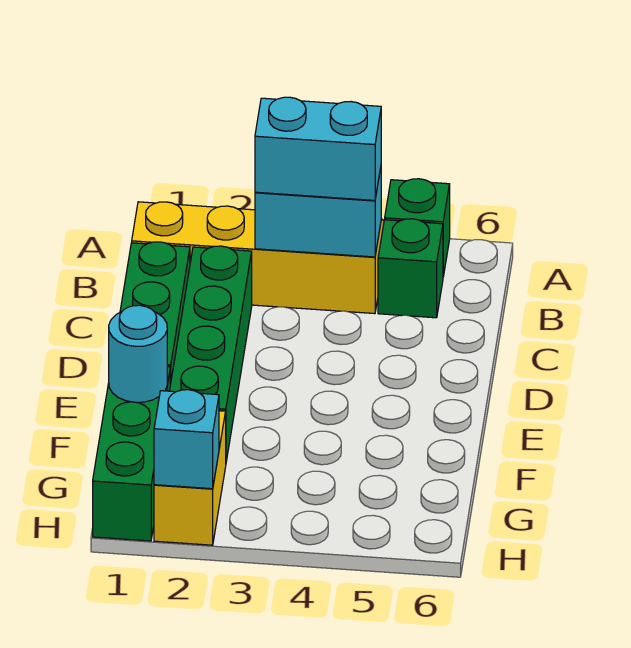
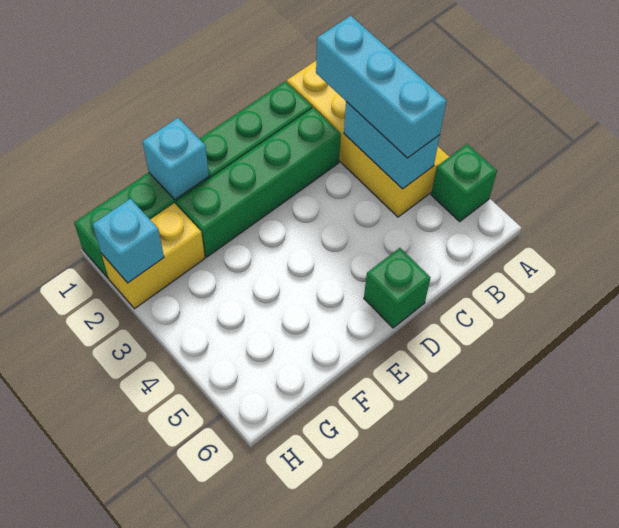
cyan brick B3:B4 level 3 -> cyan brick B2:B4 level 3
green brick B5 level 1 -> green brick D6 level 1
cyan round brick F1 level 2 -> cyan brick F1 level 2

